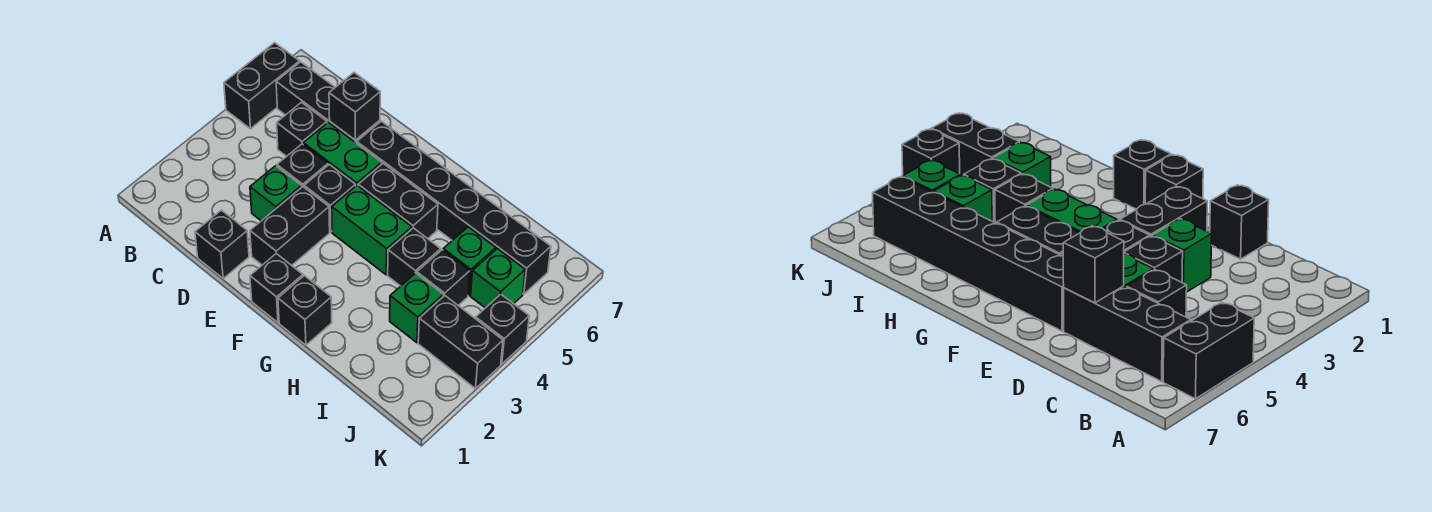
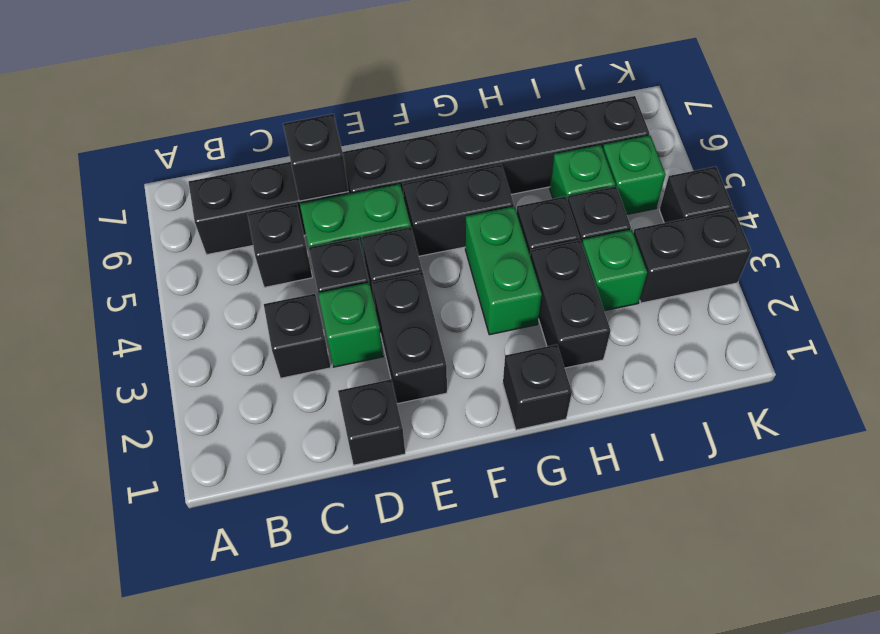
black brick A5:A6 level 1 -> black brick H2:H3 level 1
black brick F1 level 1 -> black brick C3 level 1
green brick F4:G4 level 1 -> green brick G3:G4 level 1

